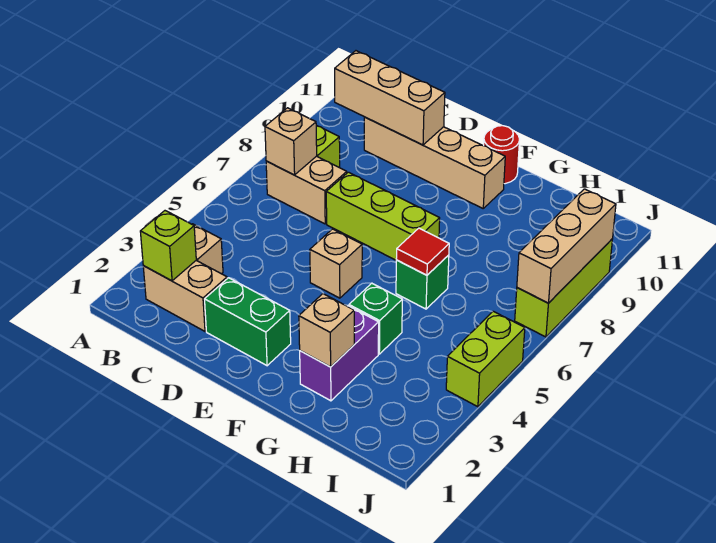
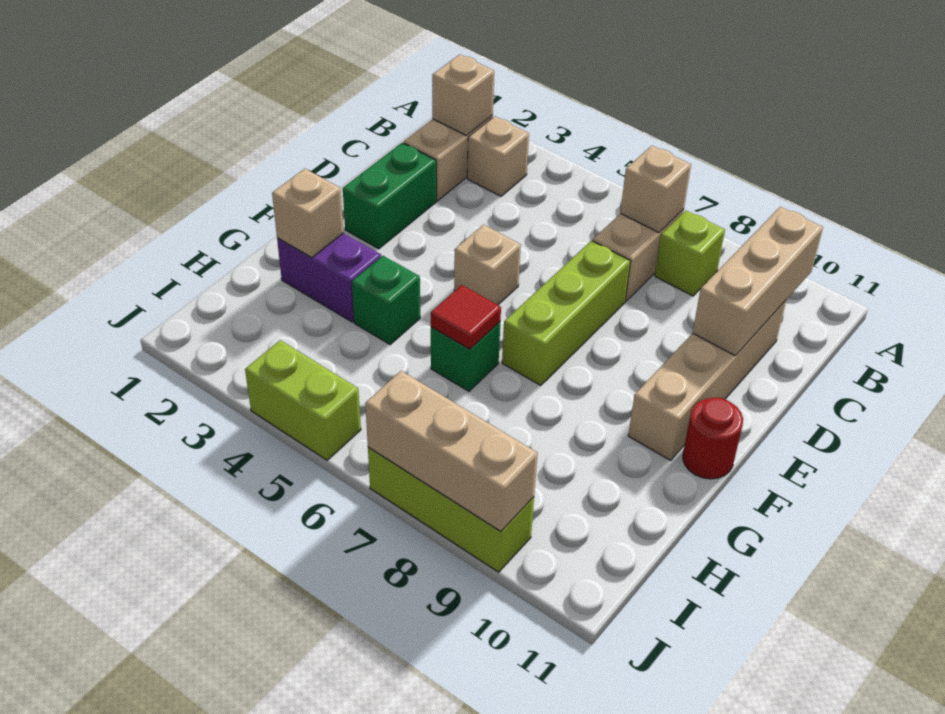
lime brick B2 level 2 -> tan brick B2 level 2

